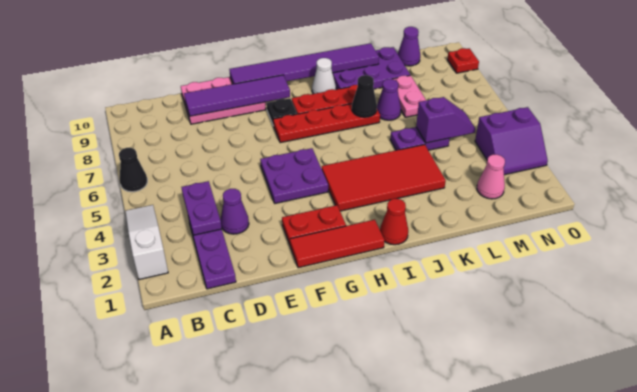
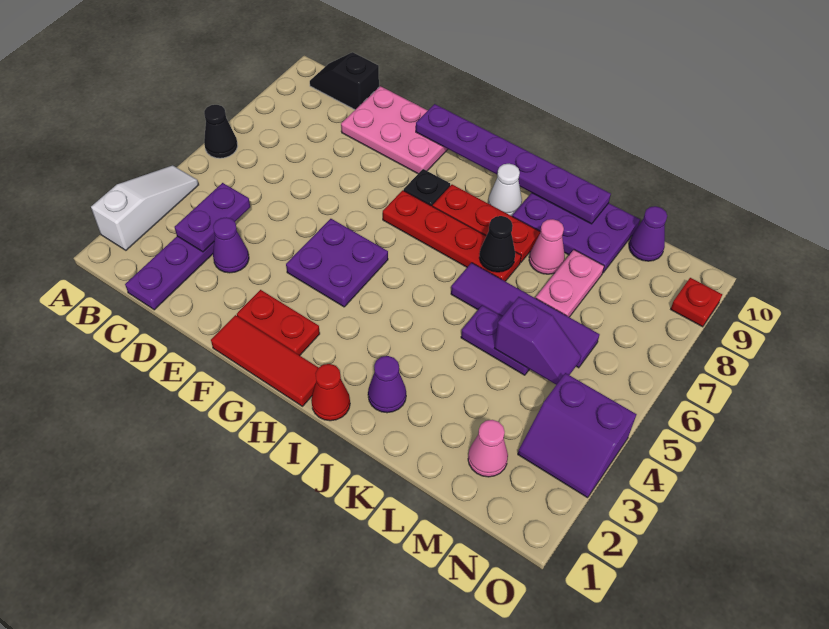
none -> black slope B10:C10 level 1 top C
purple tile D9:G9 level 2 -> purple tile J6:M6 level 1
purple tile F10:K10 level 2 -> purple plate F10:K10 level 2
red tile H3:K4 level 1 -> none
purple cone K7 level 1 -> purple cone J2 level 1
none -> pink cone K8 level 1

